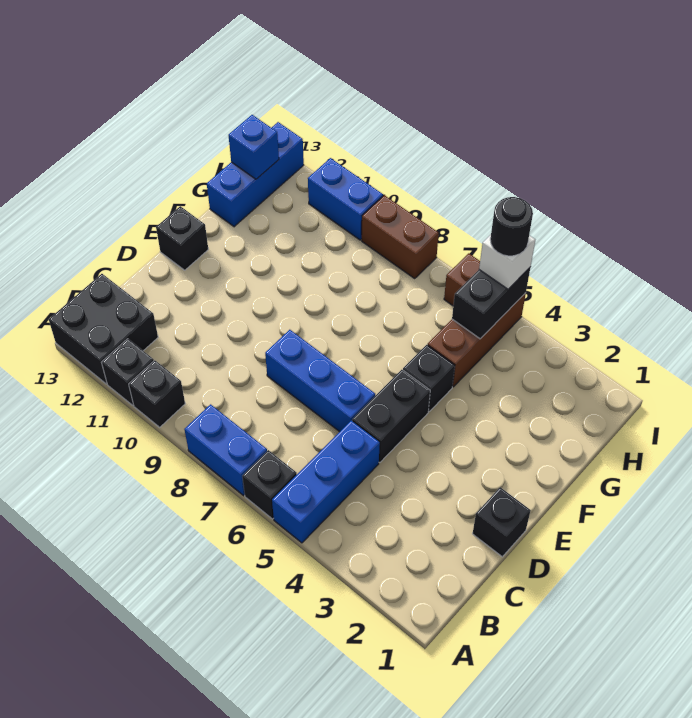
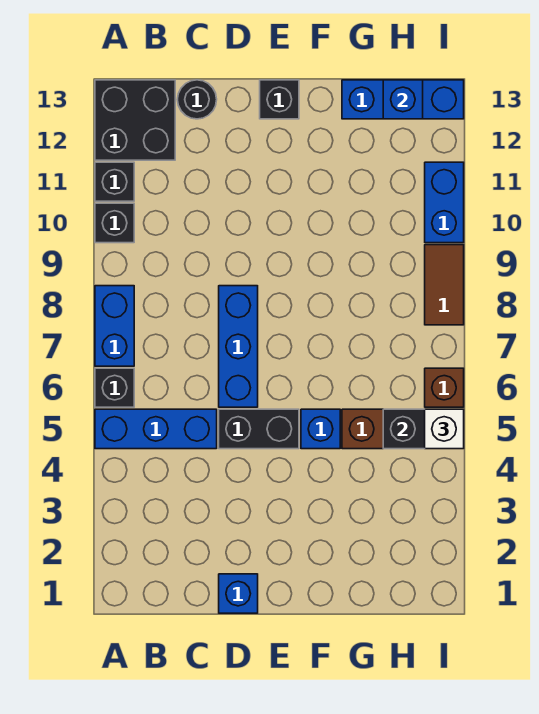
black brick D1 level 1 -> blue brick D1 level 1
black brick F5 level 1 -> blue brick F5 level 1
black round brick I5 level 4 -> black round brick C13 level 1
brown brick I8:I9 level 1 -> brown tile I8:I9 level 1

